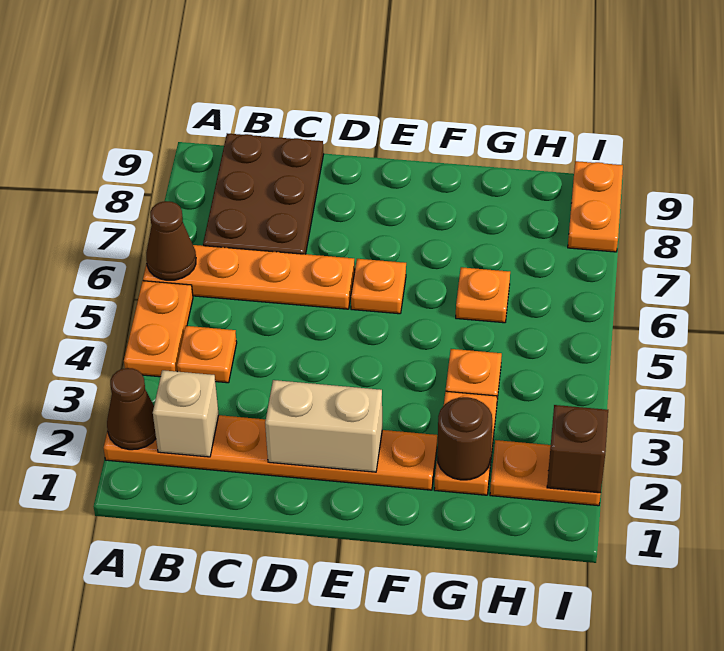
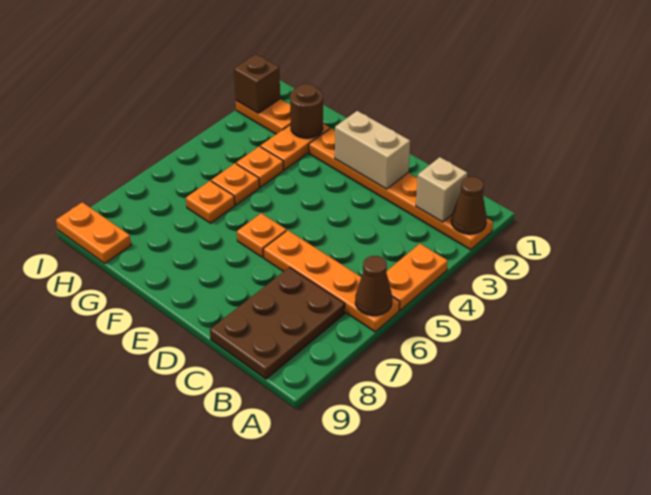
orange plate B4 level 1 -> orange plate G5 level 1
orange plate I8:I9 level 1 -> orange plate H9:I9 level 1

